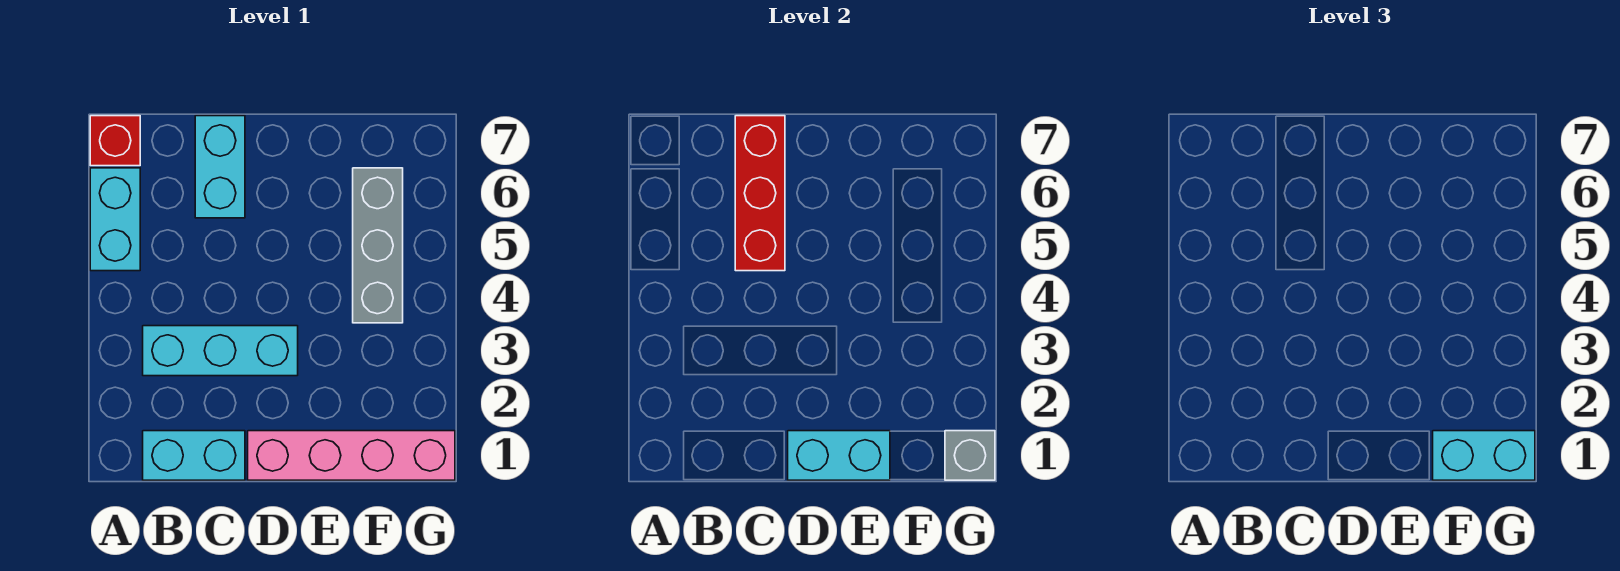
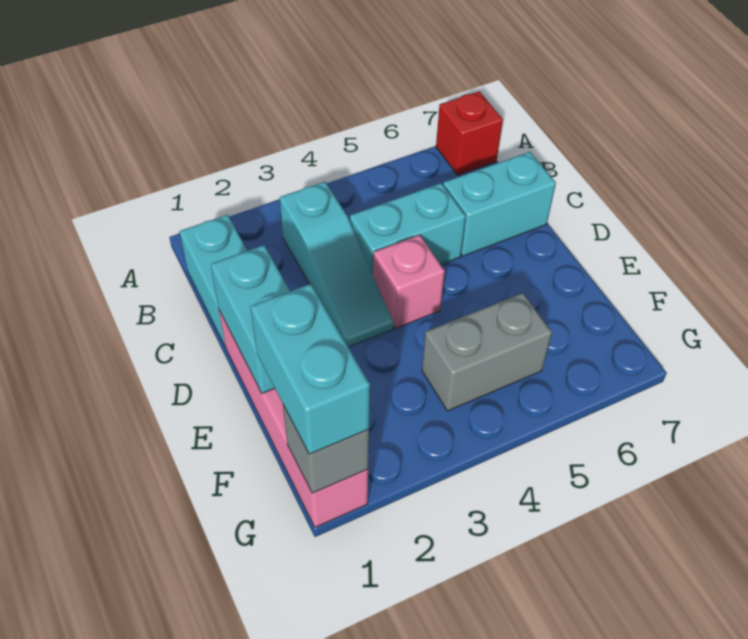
cyan brick A5:A6 level 1 -> cyan brick C4:C5 level 1
cyan brick B3:D3 level 1 -> cyan slope B3:D3 level 1 top B
red brick C5:C7 level 2 -> none
none -> pink brick D4 level 1
grey brick F4:F6 level 1 -> grey brick F4:F5 level 1

